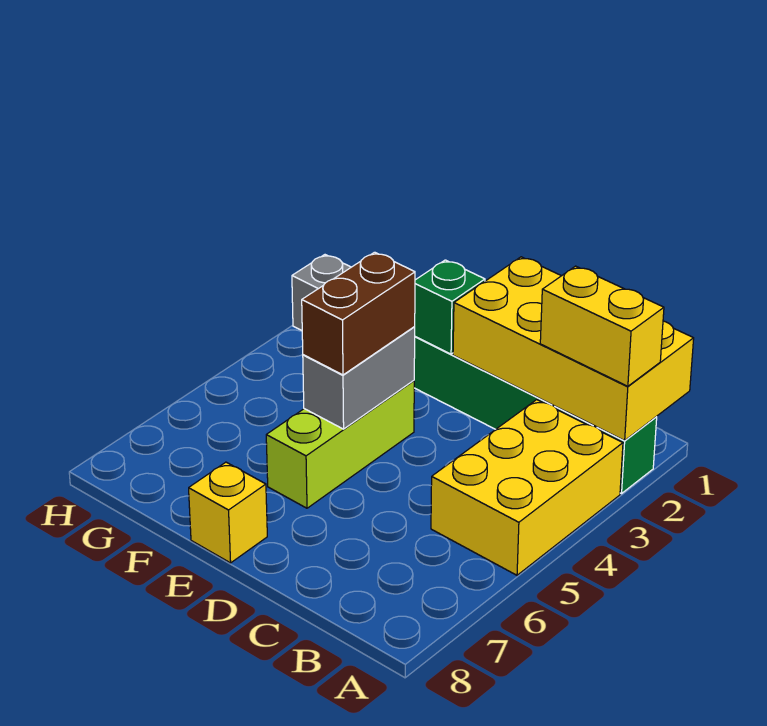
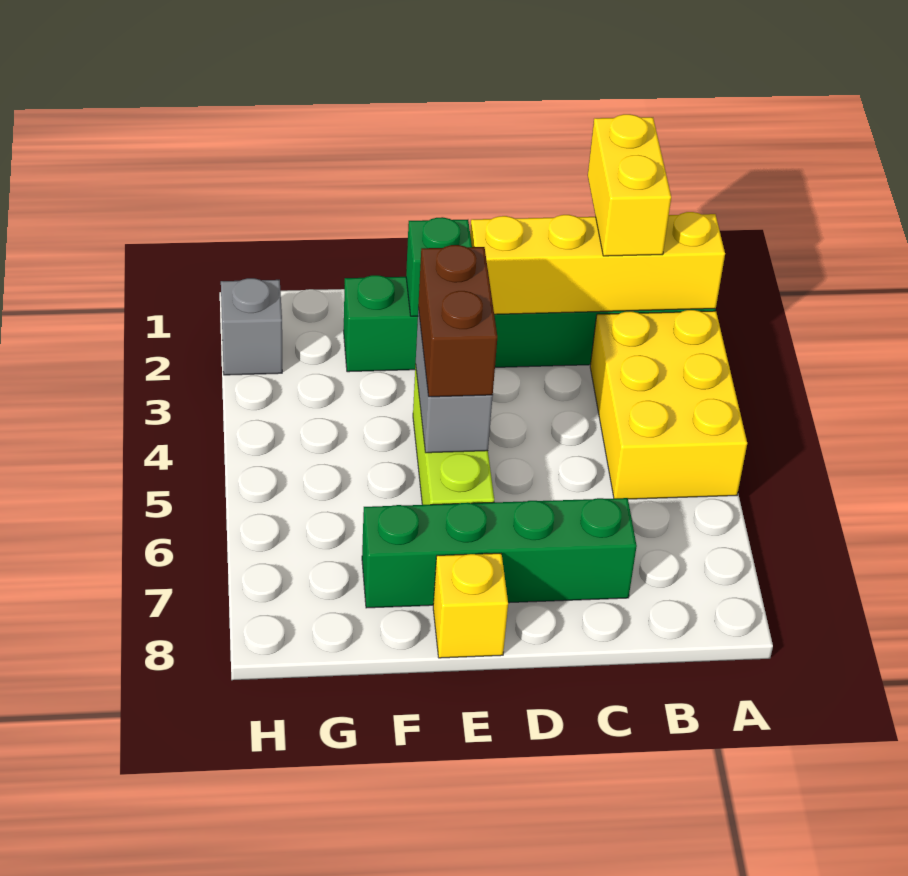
yellow brick A1:D2 level 2 -> yellow brick A2:D2 level 2
yellow brick A2:B2 level 3 -> yellow brick B1:B2 level 3
none -> green brick C7:F7 level 1

